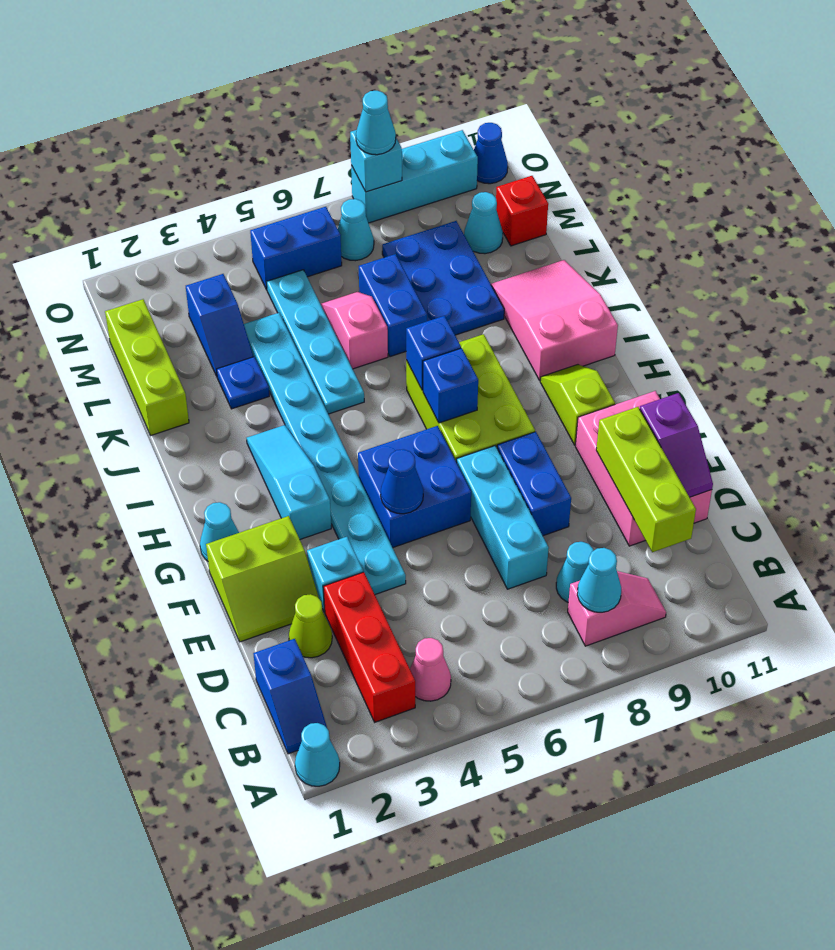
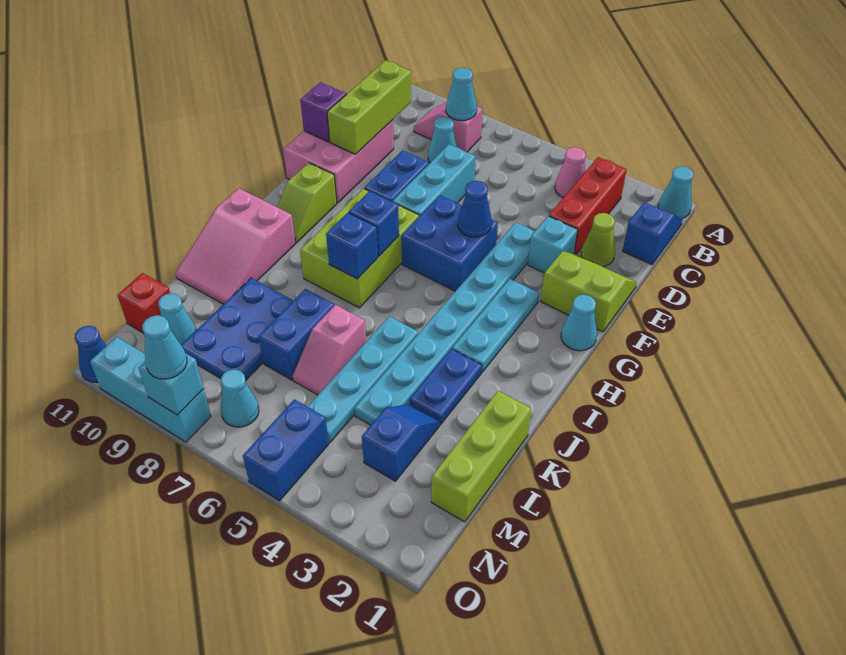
cyan slope G3:I3 level 1 top G -> cyan plate G3:I3 level 1
blue plate K3 level 1 -> blue plate J3:K3 level 1
blue brick N5:N6 level 1 -> blue brick N5:O5 level 1

